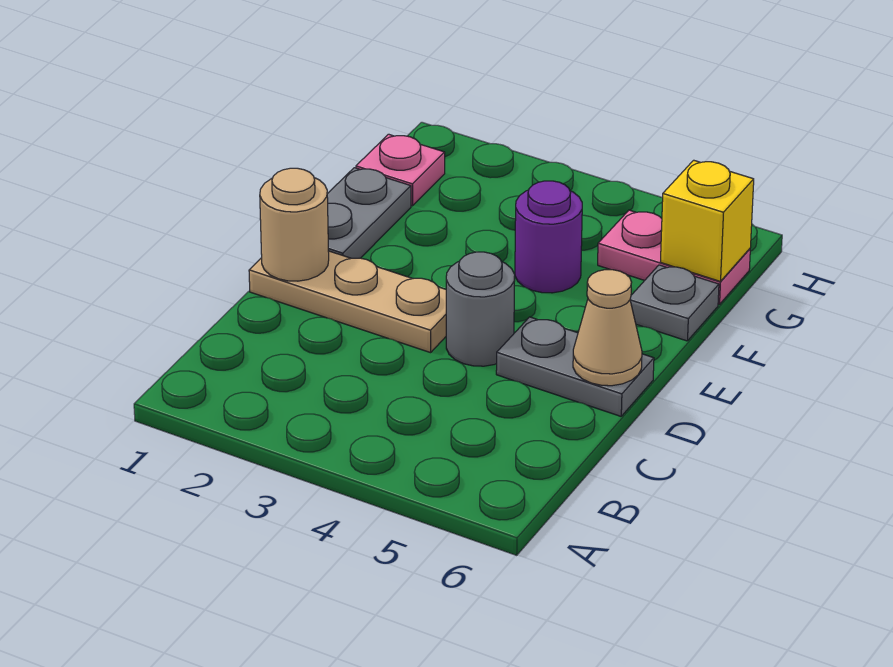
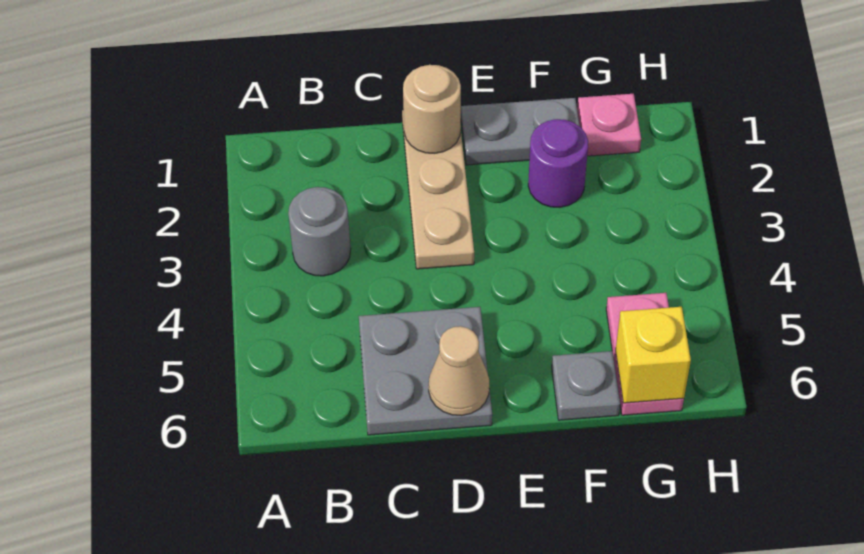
grey round brick D4 level 1 -> grey round brick B3 level 1
grey plate D5:D6 level 1 -> grey plate C5:D6 level 1
purple round brick F4 level 1 -> purple round brick F2 level 1

